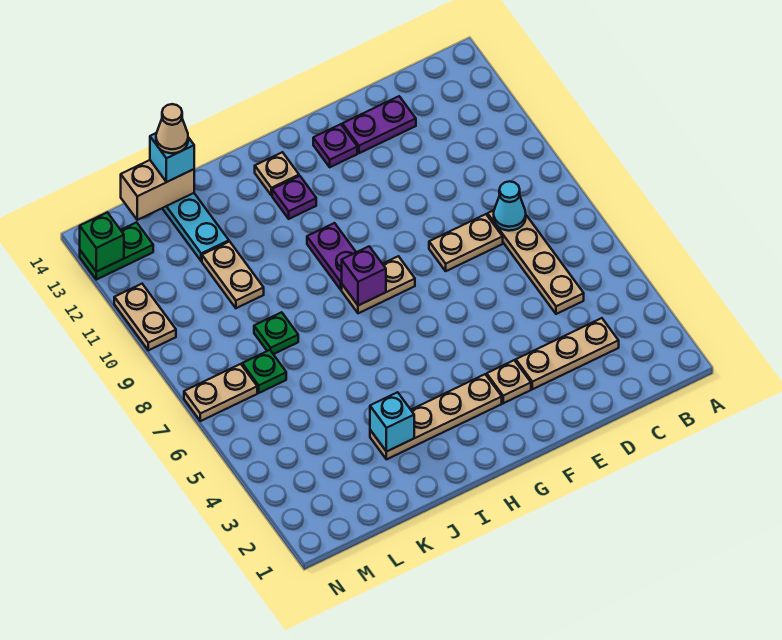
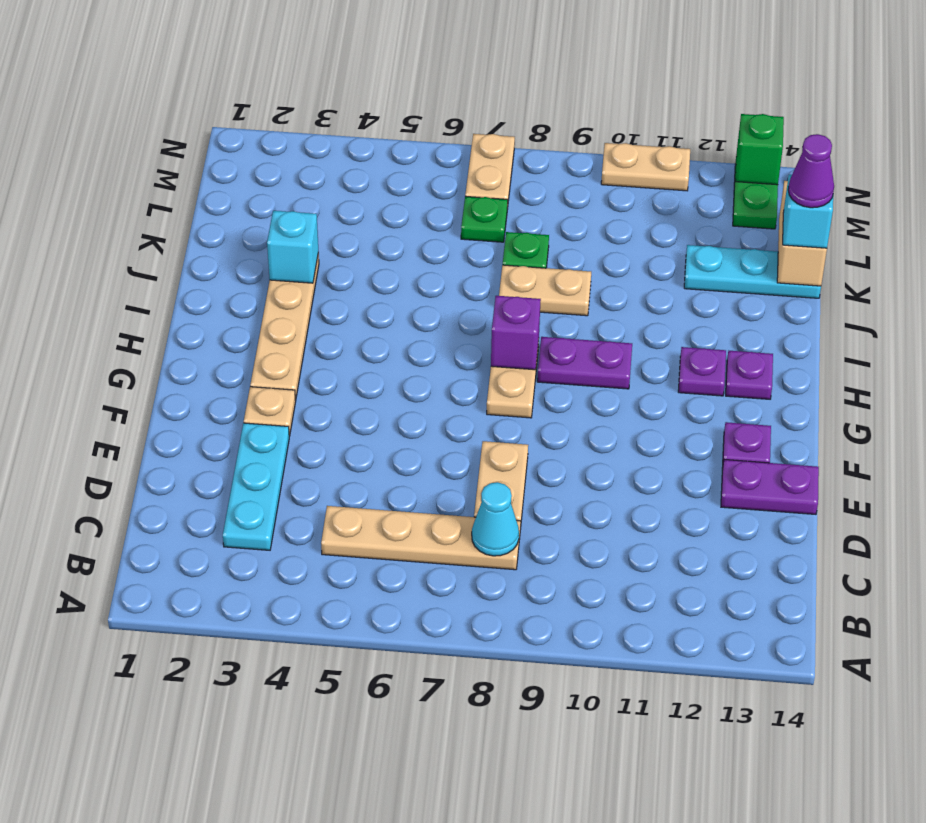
tan plate C3:E3 level 1 -> cyan plate C3:E3 level 1
purple plate D13:E13 level 1 -> purple plate E13:E14 level 1
tan plate H13 level 1 -> purple plate H13 level 1
tan plate K10:K11 level 1 -> tan plate J8:J9 level 1
tan cone K14 level 4 -> purple cone K14 level 4

